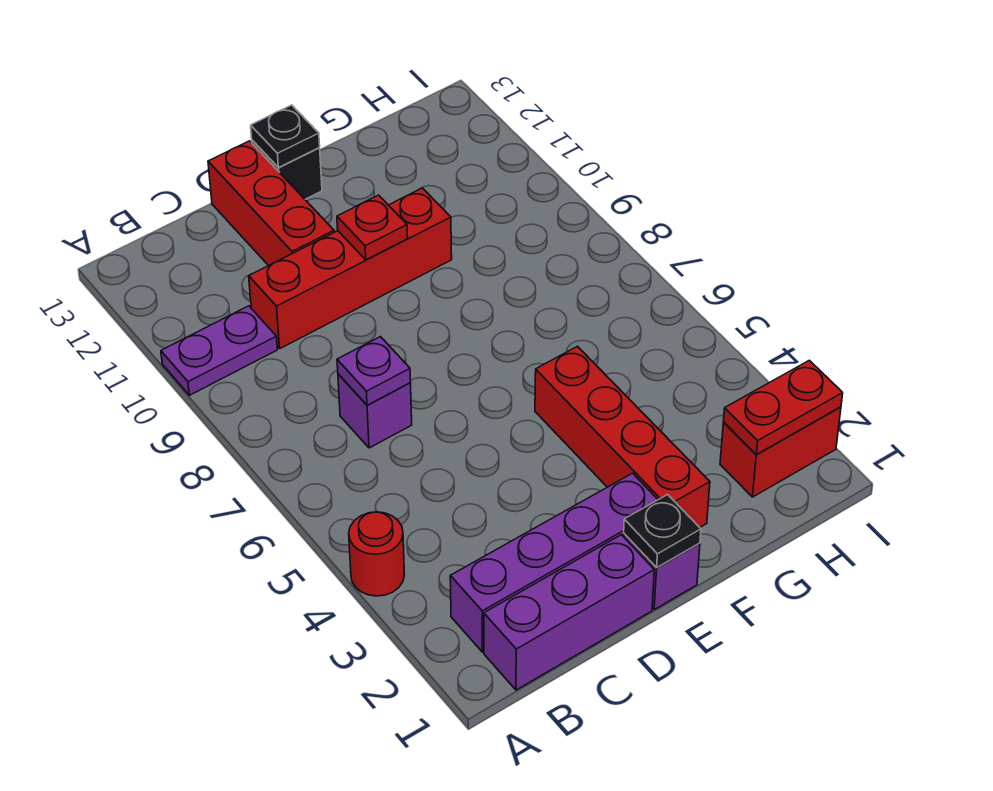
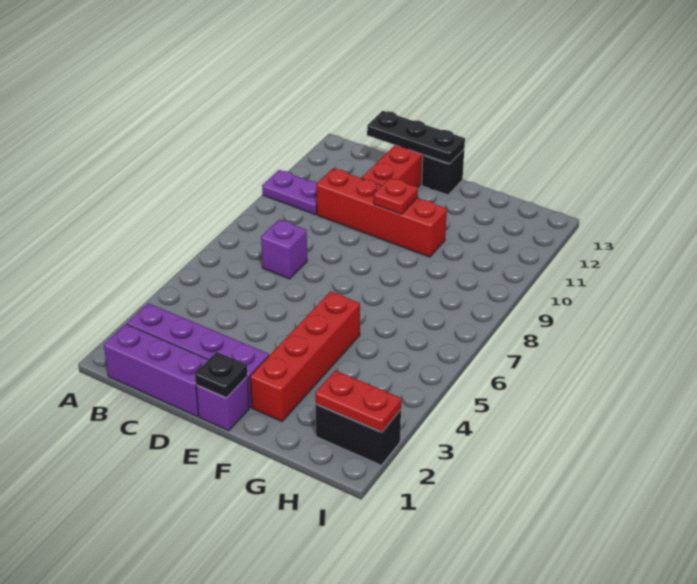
red round brick A4 level 1 -> none
purple plate C7 level 2 -> none
black plate E13 level 2 -> black plate C13:E13 level 2
red brick H2:I2 level 1 -> black brick H2:I2 level 1

